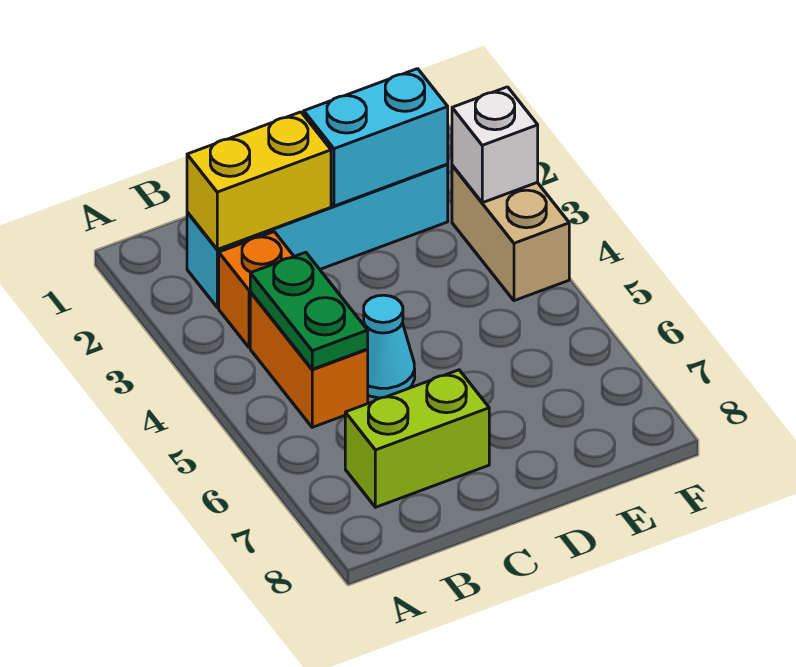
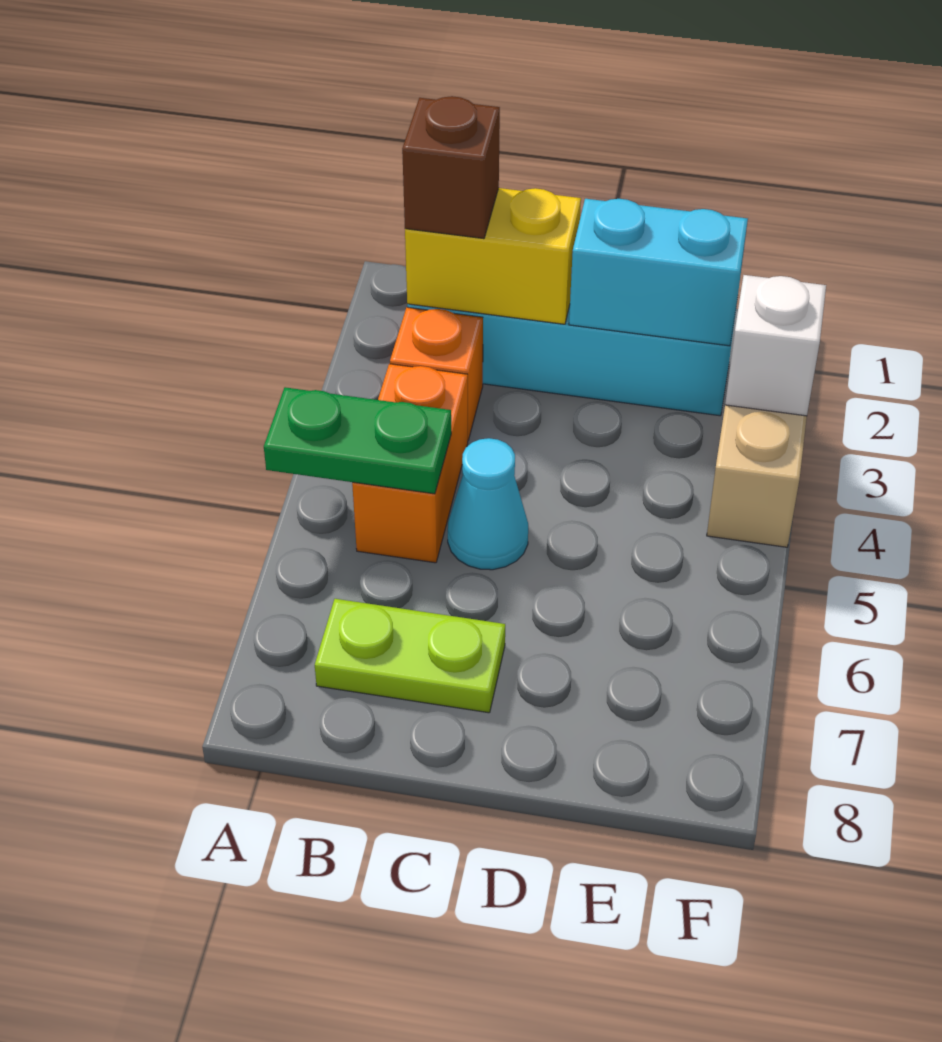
none -> brown brick B2 level 3
green plate B4:B5 level 2 -> green plate A5:B5 level 2
lime brick B7:C7 level 1 -> lime plate B7:C7 level 1

